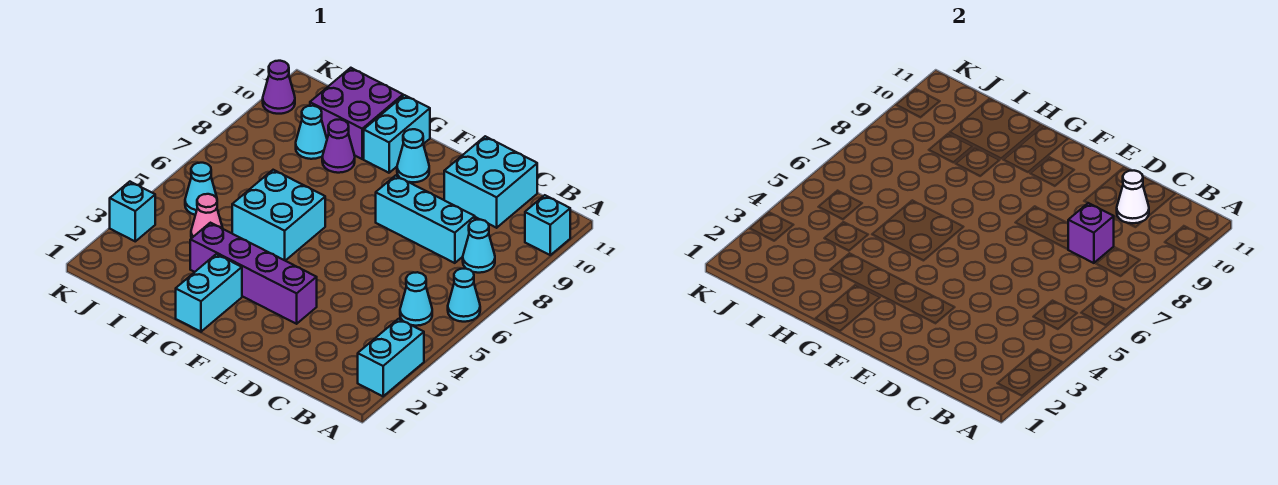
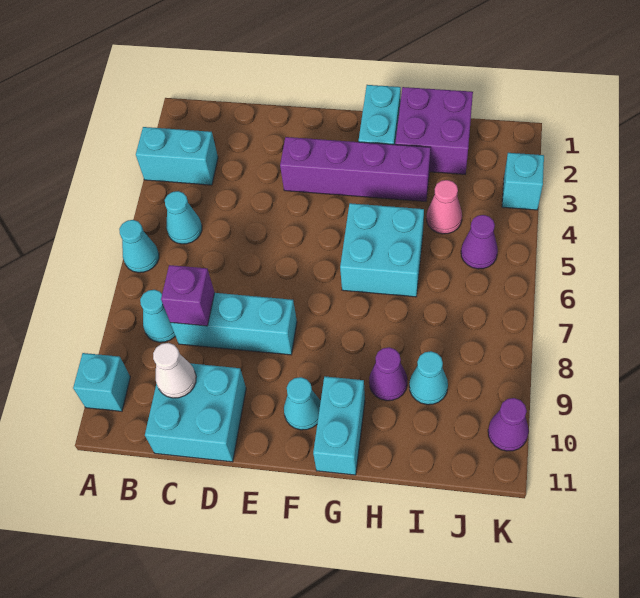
cyan brick A2:A3 level 1 -> cyan brick A3:B3 level 1
purple brick H10:I11 level 1 -> purple brick H1:I2 level 1
cyan cone J5 level 1 -> purple cone J5 level 1

